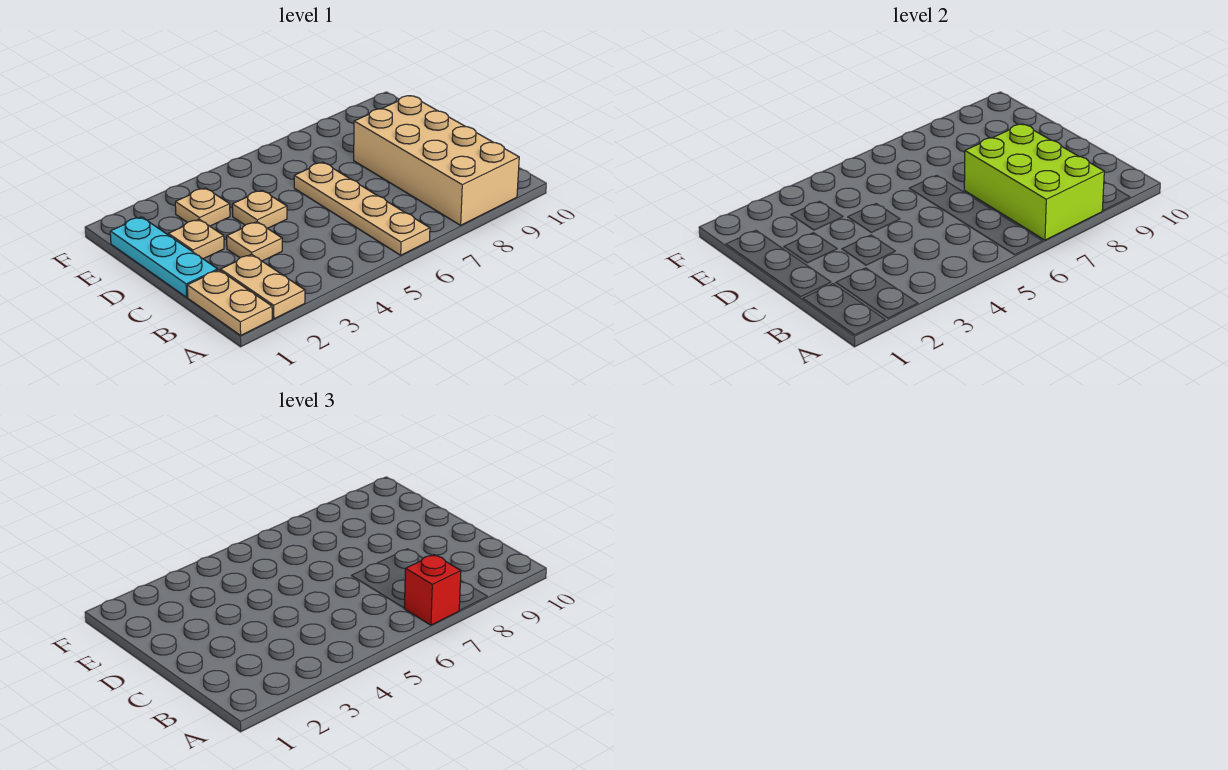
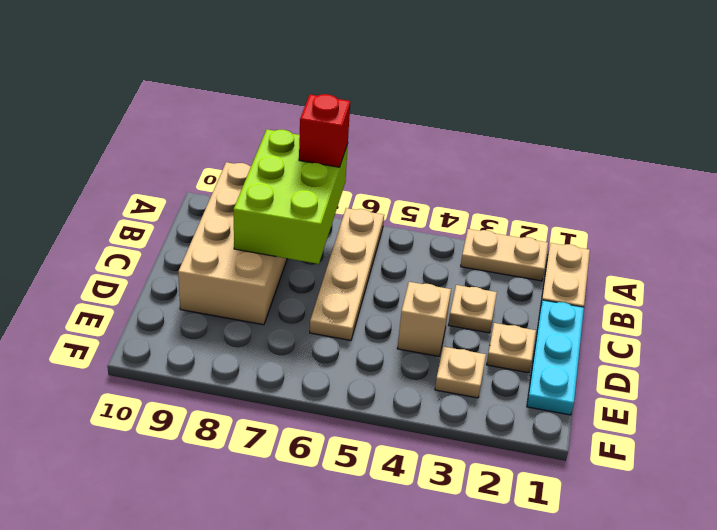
tan plate A2:B2 level 1 -> tan plate A2:A3 level 1
tan plate D4 level 1 -> tan brick D4 level 1

